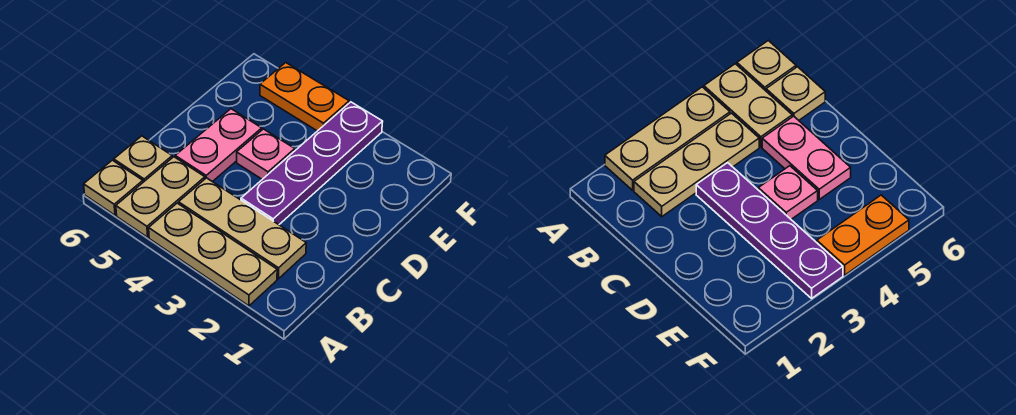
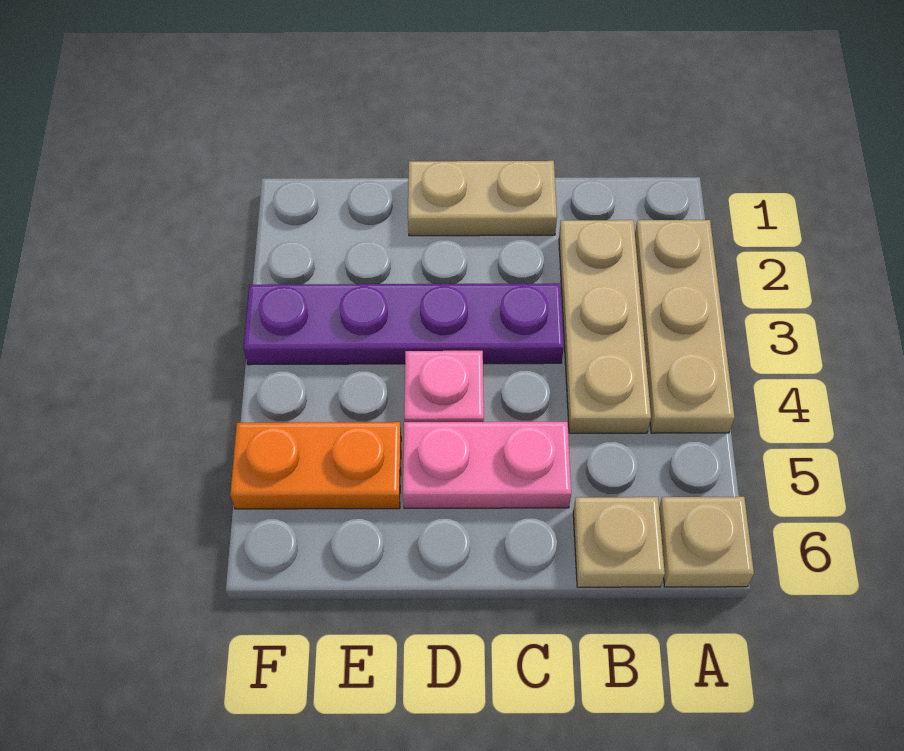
tan plate A5:B5 level 1 -> tan plate C1:D1 level 1
orange plate F4:F5 level 1 -> orange plate E5:F5 level 1

